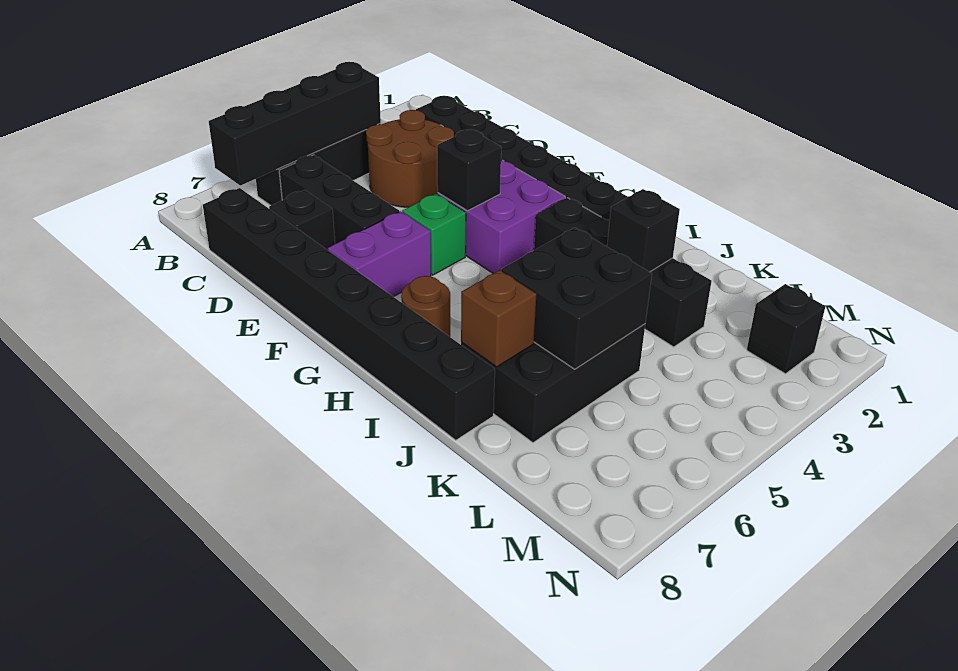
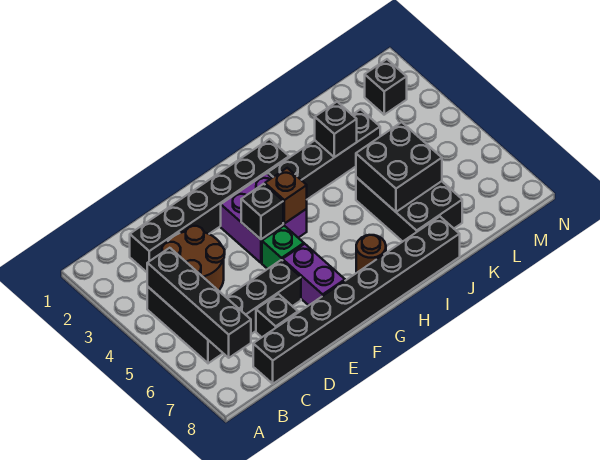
brown brick J7 level 2 -> brown brick G4 level 2

